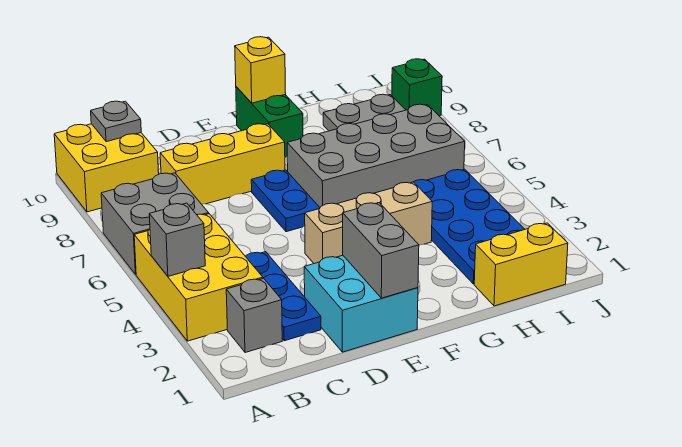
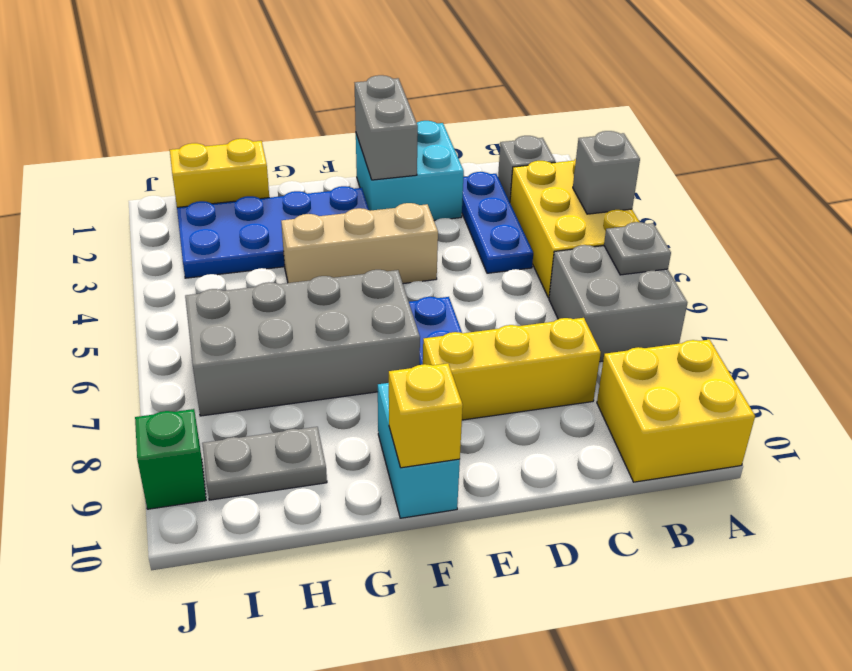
grey plate B10 level 2 -> grey plate A6 level 2
green brick F9:F10 level 1 -> cyan brick F9:F10 level 1
blue plate H2:I5 level 1 -> blue plate F2:I3 level 1

